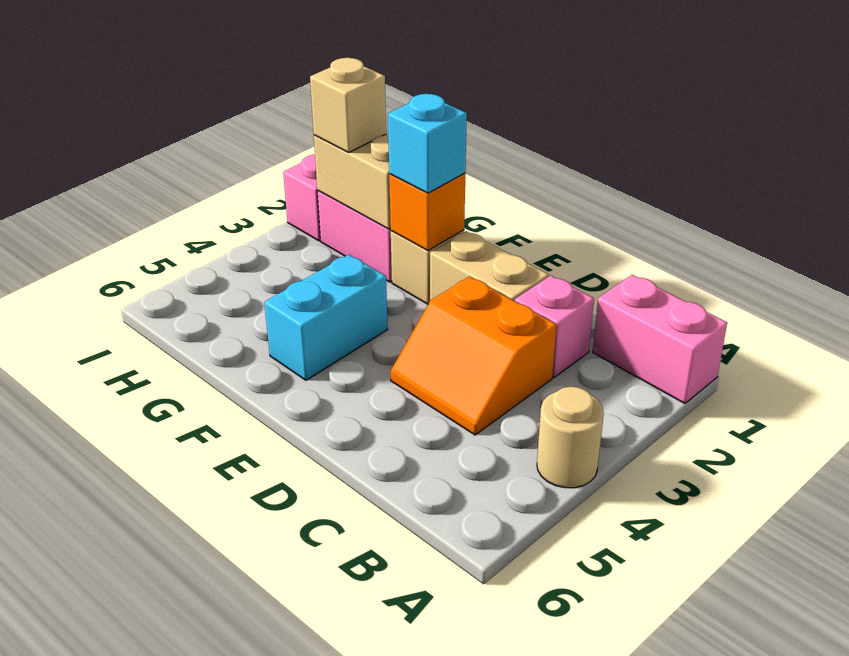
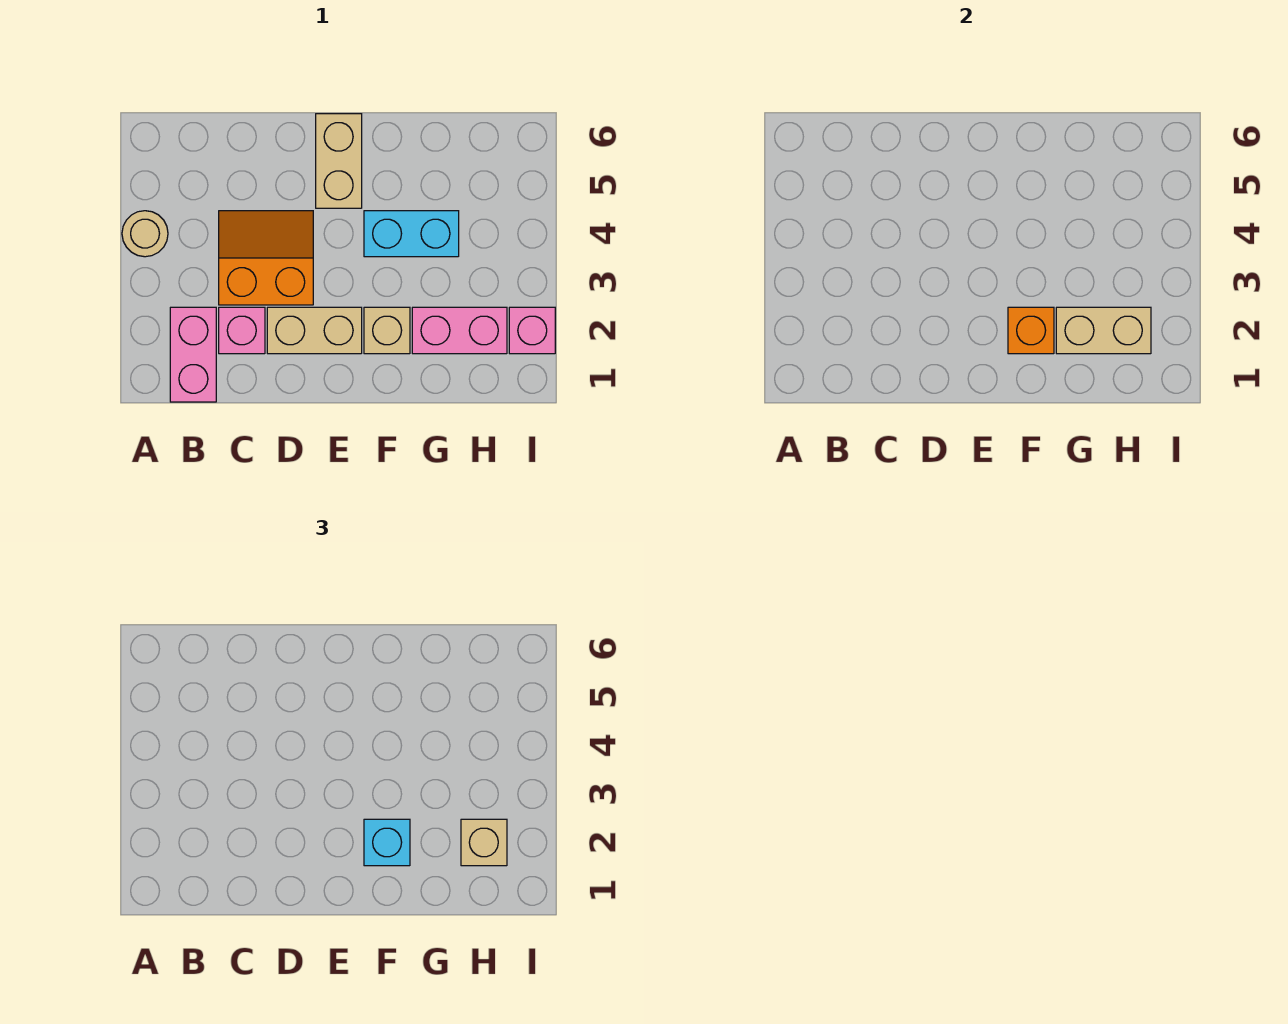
pink brick A1:B1 level 1 -> pink brick B1:B2 level 1
none -> tan brick E5:E6 level 1
cyan brick F4:F5 level 1 -> cyan brick F4:G4 level 1

